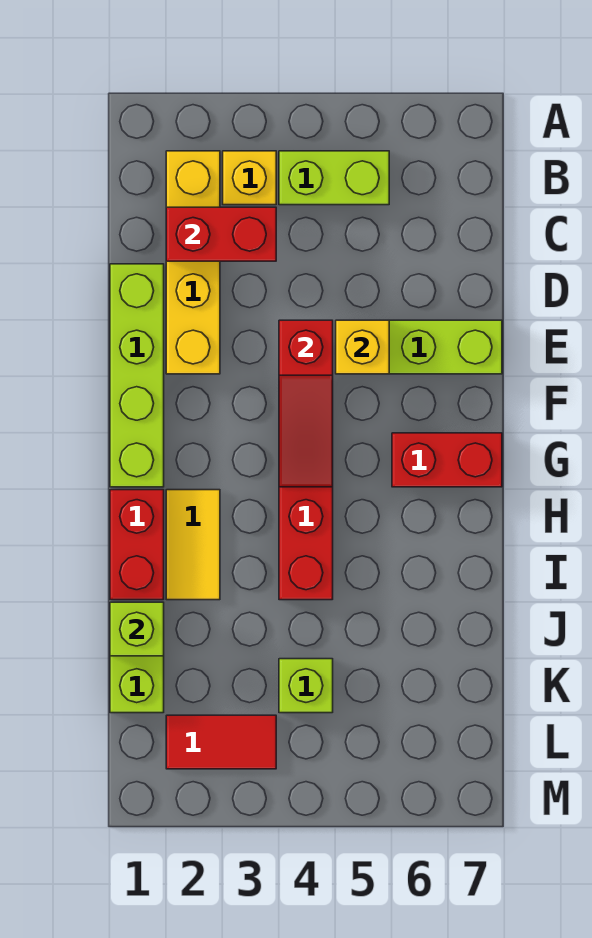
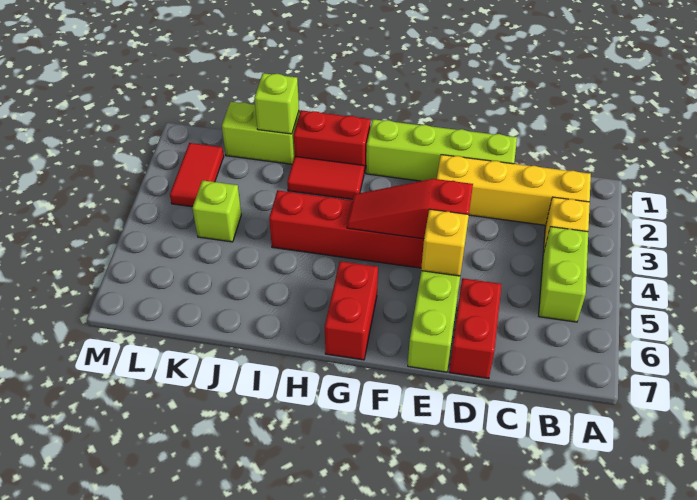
red brick C2:C3 level 2 -> red brick D6:D7 level 1
yellow tile H2:I2 level 1 -> red tile H2:I2 level 1

